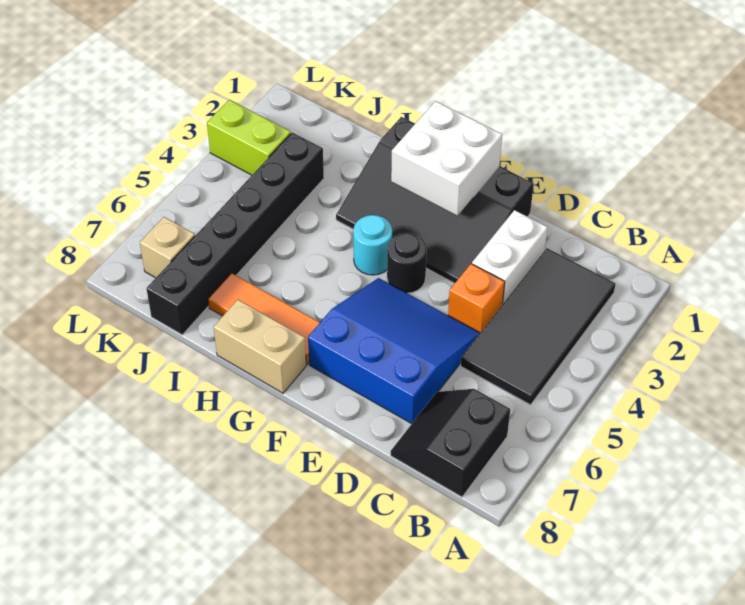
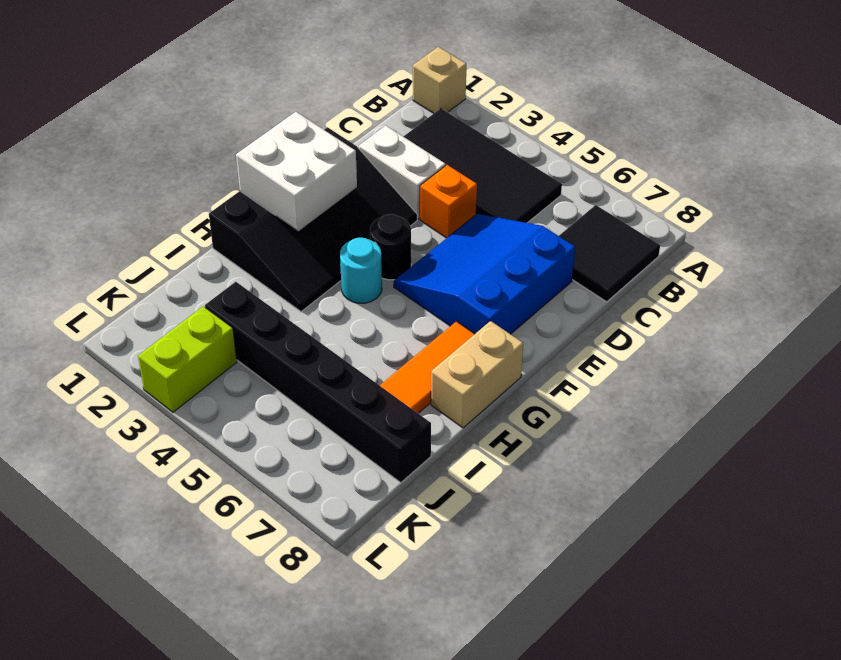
black slope B7:C8 level 1 top B -> black tile B7:C8 level 1
tan brick K7 level 1 -> tan brick A1 level 1

